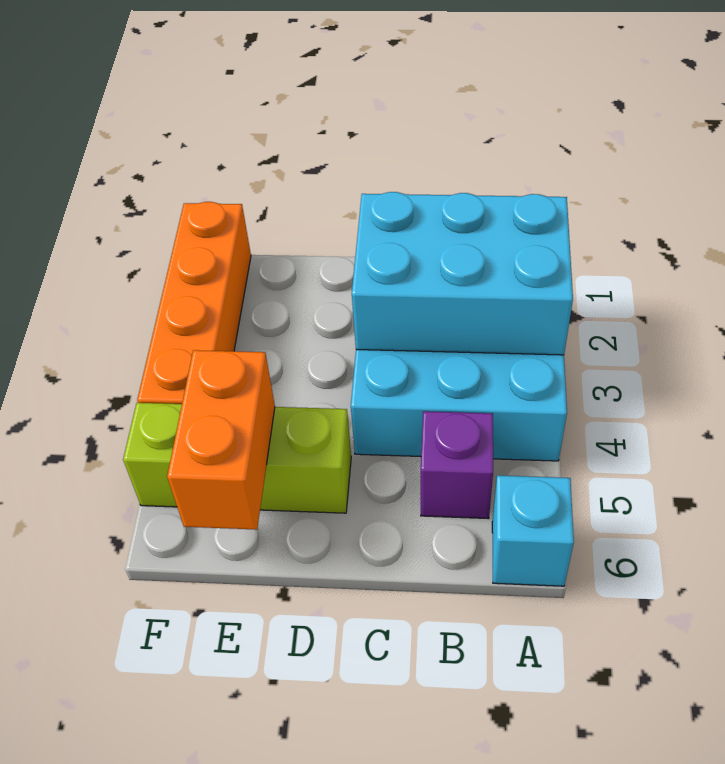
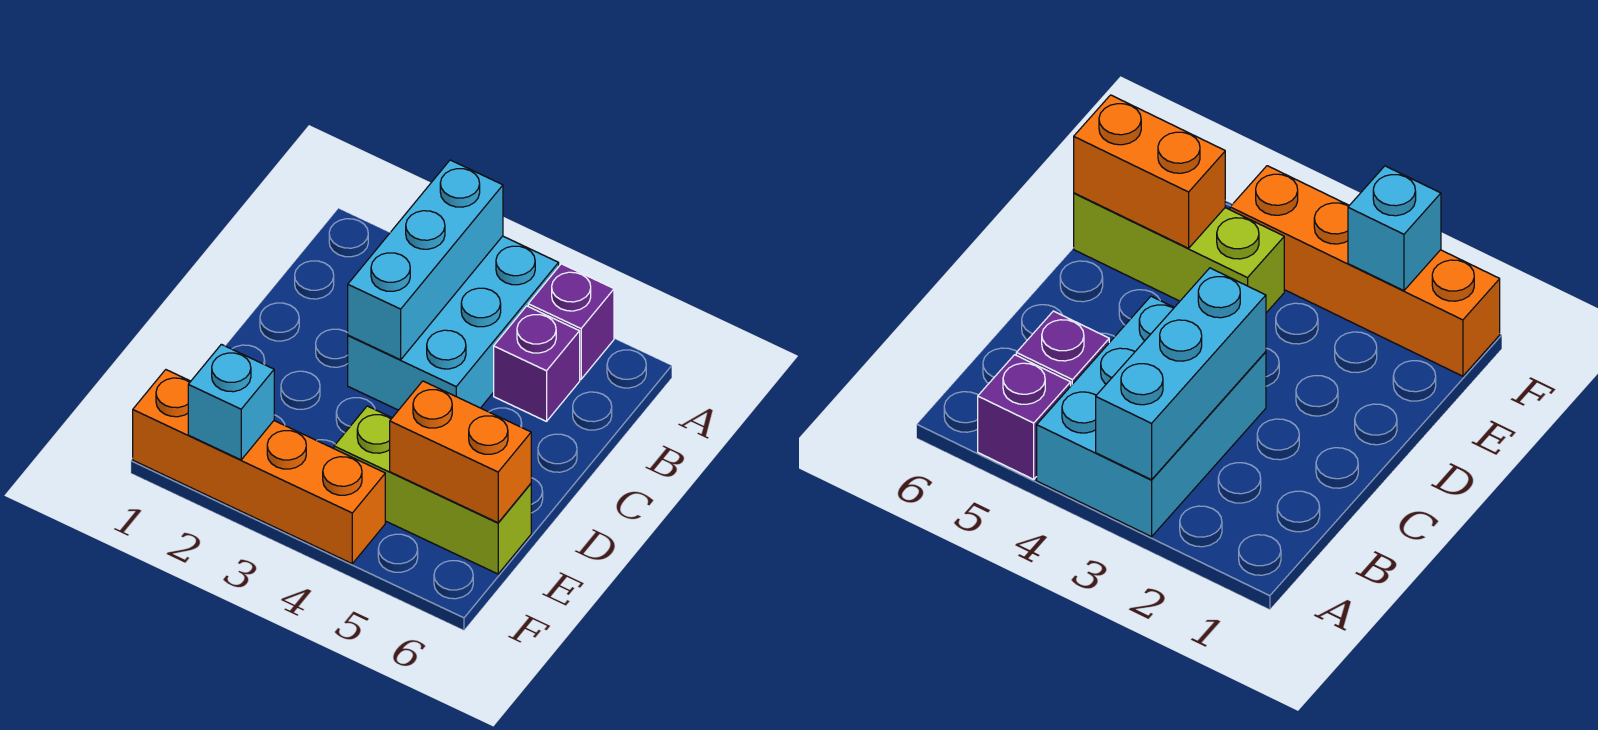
cyan brick A2:C3 level 2 -> cyan brick A3:C3 level 2
none -> purple brick A5 level 1
cyan brick A6 level 1 -> cyan brick F2 level 2
lime brick D5:F5 level 1 -> lime brick E4:E6 level 1

